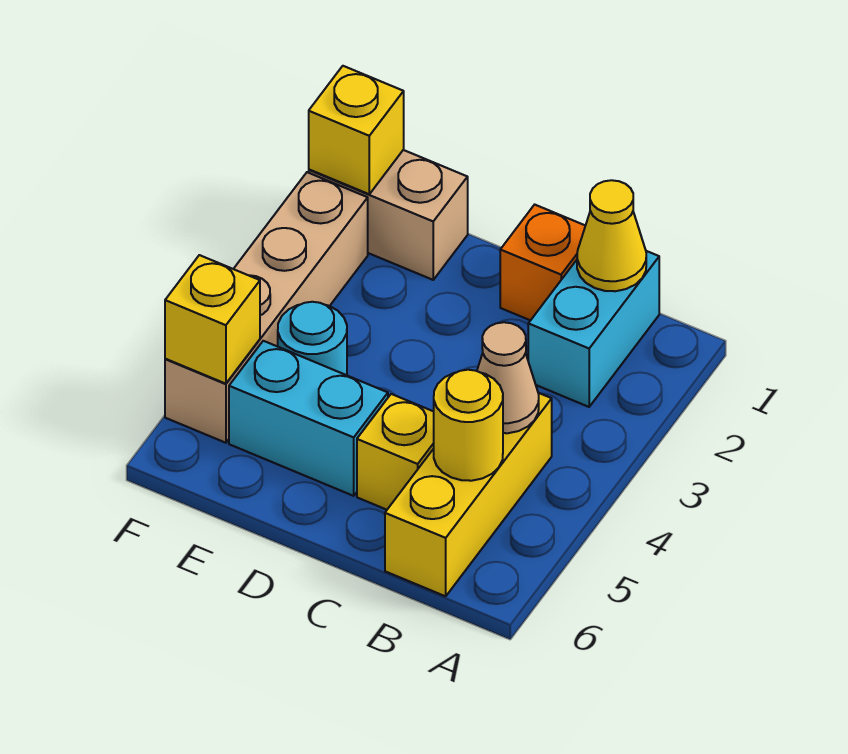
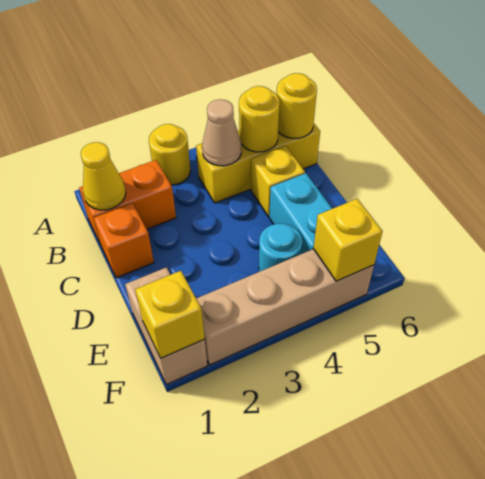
none -> yellow round brick A3 level 1
cyan brick B1:B2 level 1 -> orange brick B1:B2 level 1
none -> yellow round brick B6 level 2

